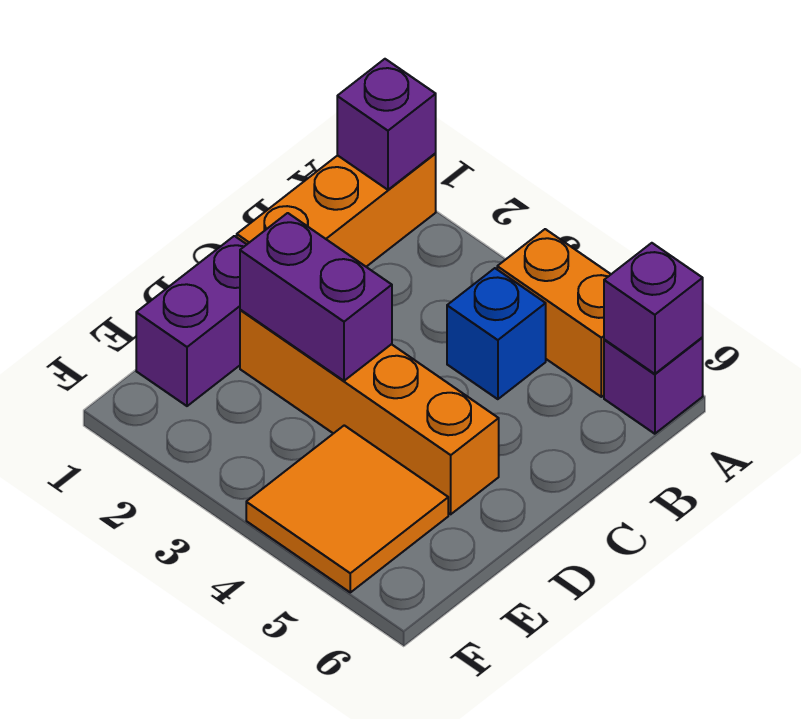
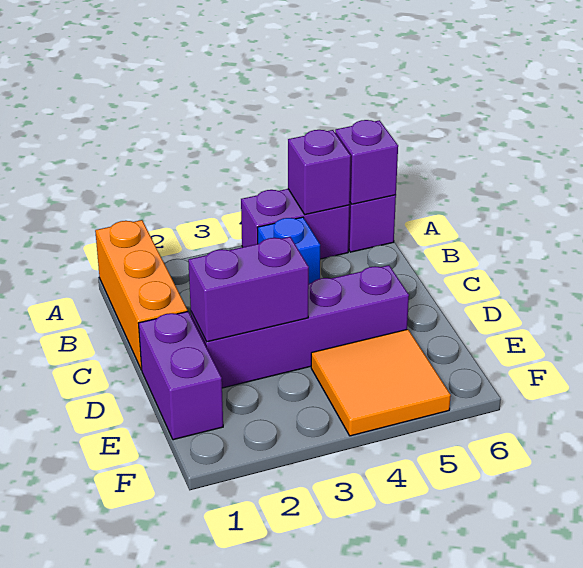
purple brick A1 level 2 -> purple brick A5 level 2
orange brick A4:A5 level 1 -> purple brick A4:A5 level 1
orange brick D2:D5 level 1 -> purple brick D2:D5 level 1

